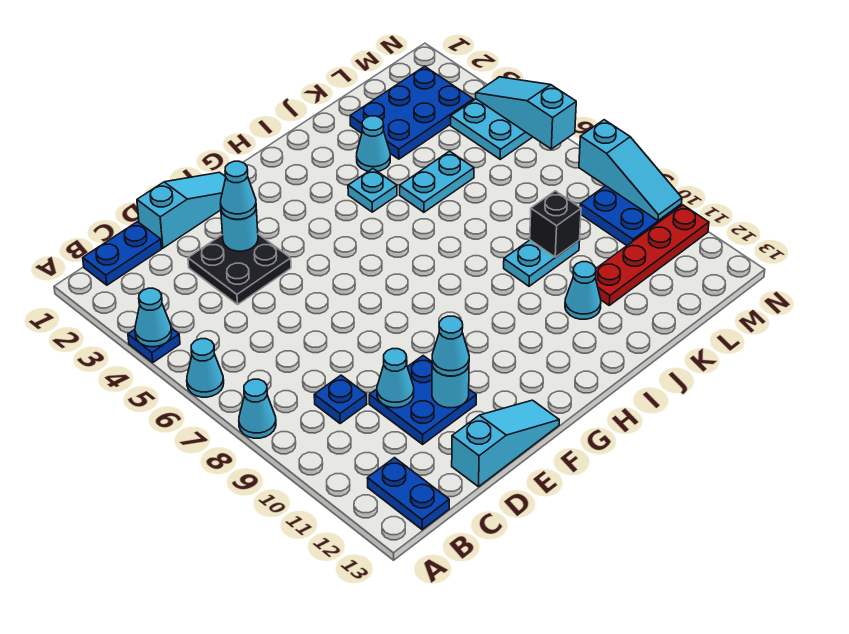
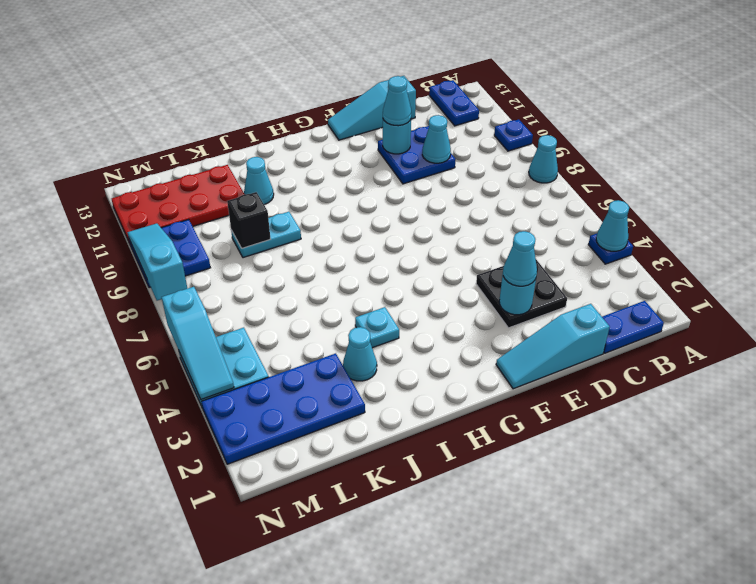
cyan cone A6 level 1 -> none
blue plate C9 level 1 -> blue plate A10 level 1
cyan plate J5:K5 level 1 -> none
blue plate K2:M3 level 1 -> blue plate K2:N3 level 1
red plate K11:N11 level 1 -> red plate K11:N12 level 1

